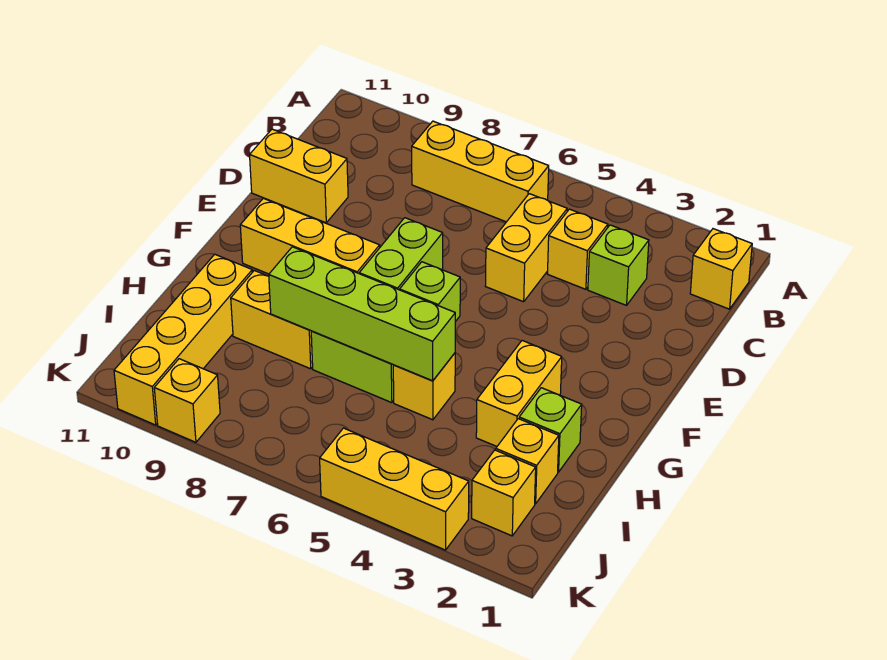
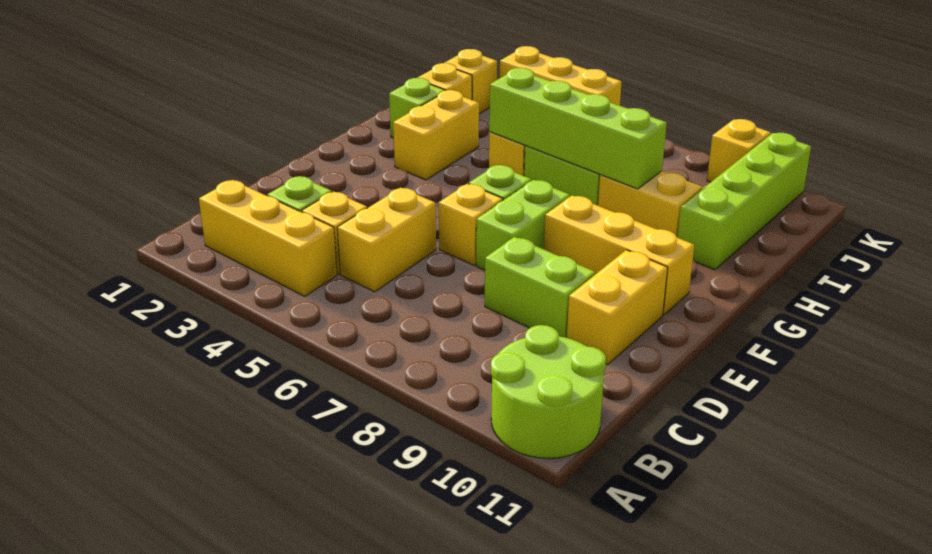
none -> lime round brick A10:B11 level 1
yellow brick B1 level 1 -> yellow brick E6 level 1
yellow brick B6:B8 level 1 -> yellow brick B2:B4 level 1
none -> lime brick D8:D9 level 1
yellow brick D10:D11 level 1 -> yellow brick D10:E10 level 1
yellow brick H10:K10 level 1 -> lime brick H10:K10 level 1

